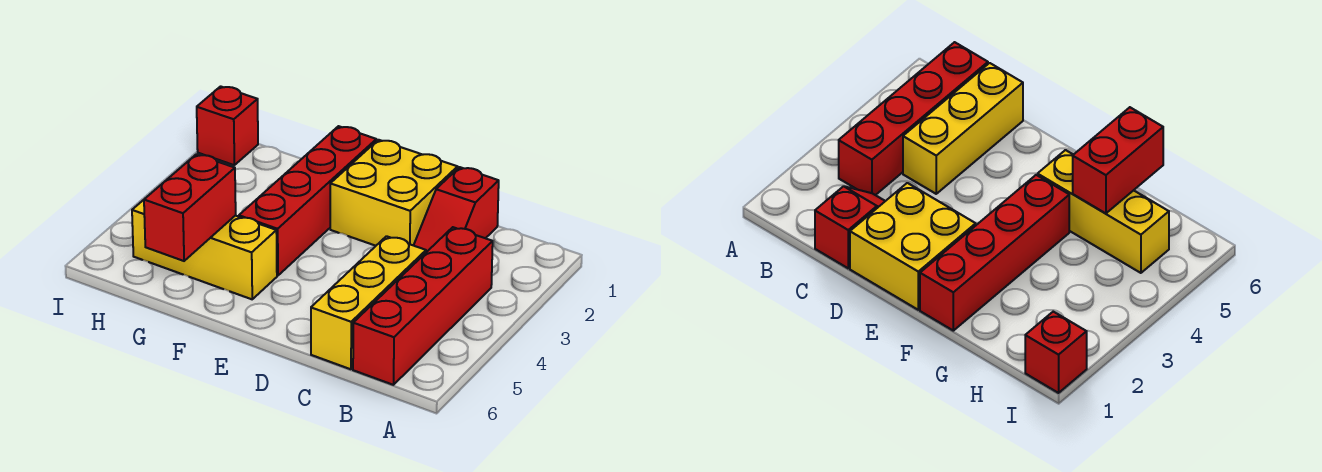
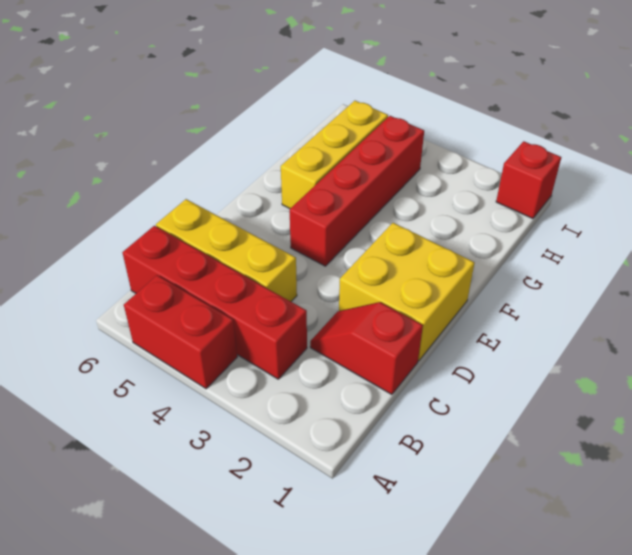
red brick F1:F4 level 1 -> red brick E4:H4 level 1
red brick G5:G6 level 2 -> red brick A4:A5 level 1

